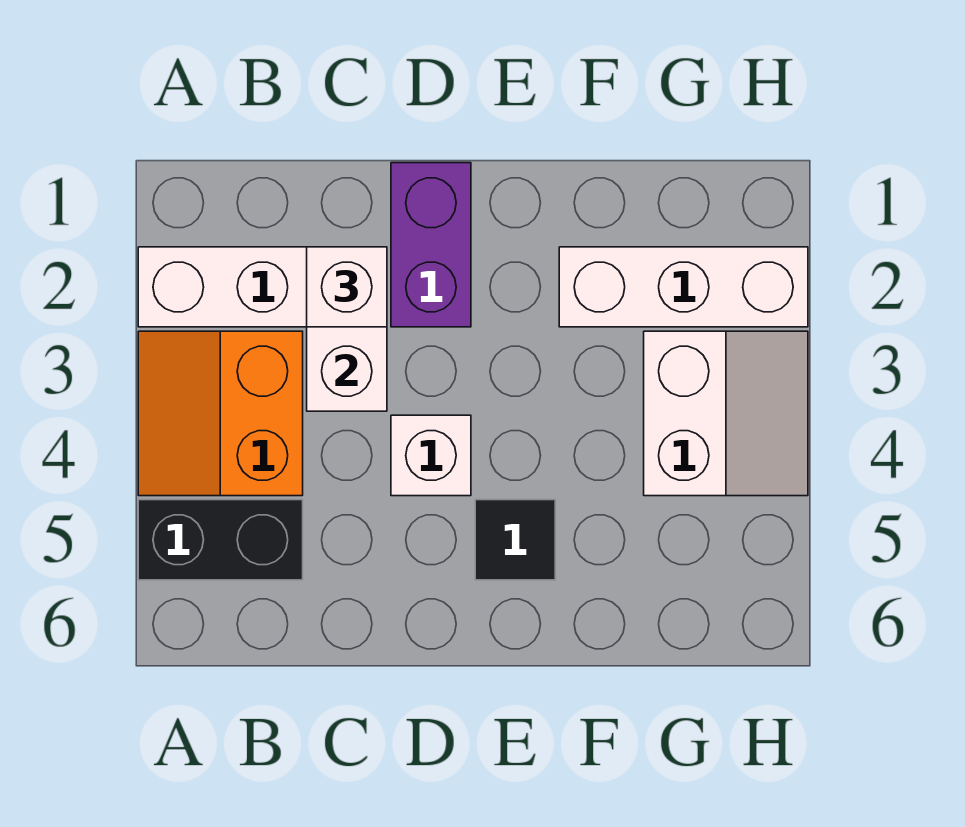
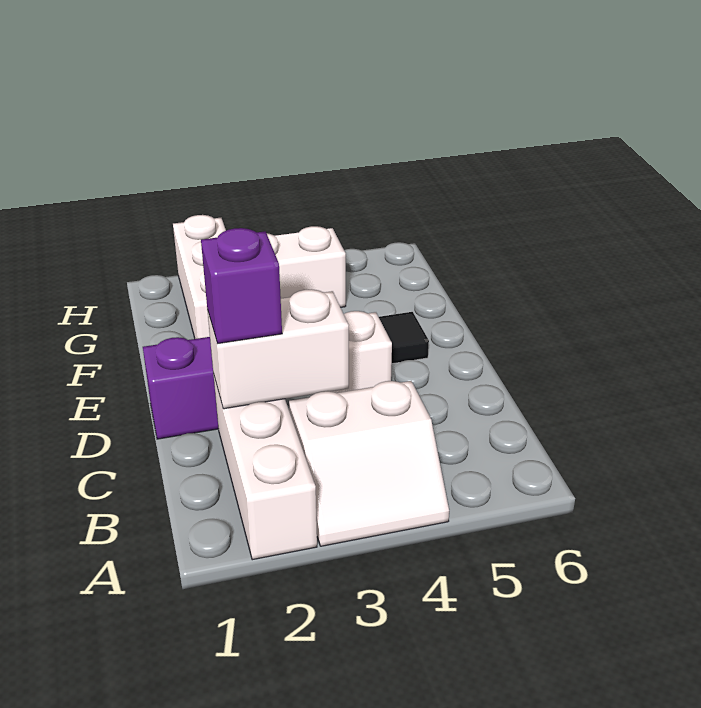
orange slope A3:B4 level 1 top B -> white slope A3:B4 level 1 top B
black brick A5:B5 level 1 -> none
white brick C2 level 3 -> purple brick C2 level 3

